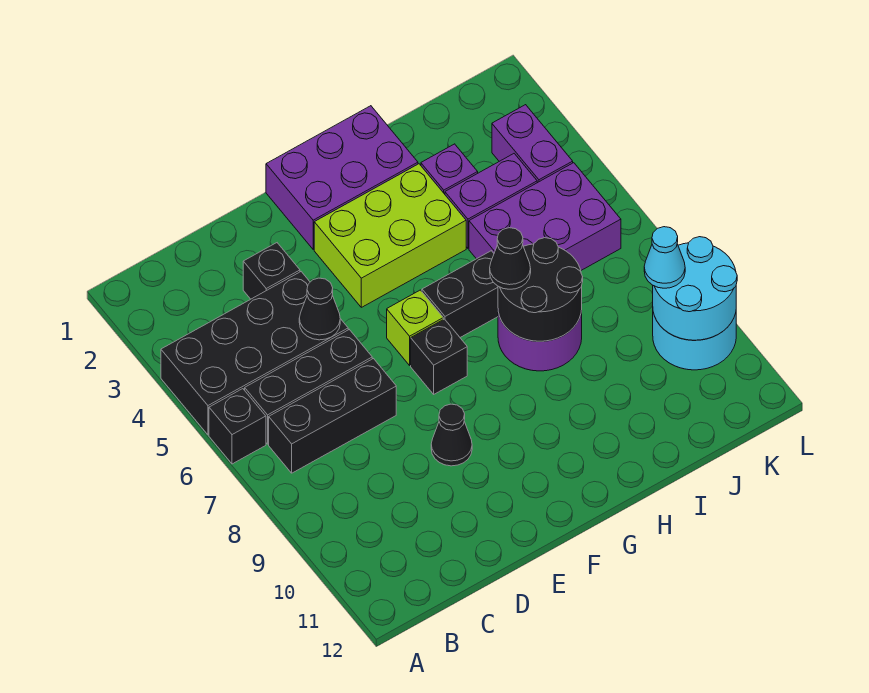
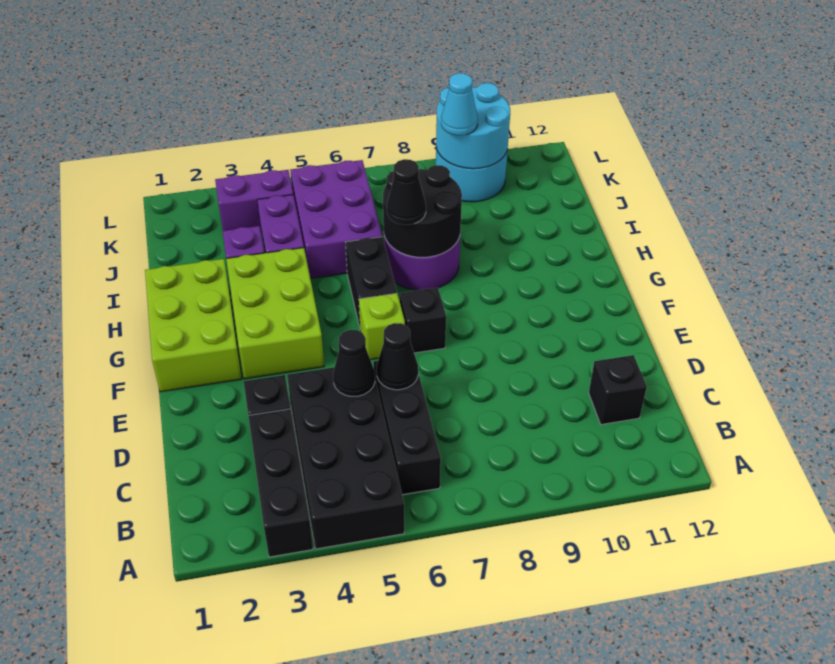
black brick A6 level 1 -> black brick C11 level 1
black brick B7:D7 level 1 -> black brick A3:C3 level 1
black cone E9 level 1 -> black cone D6 level 2
purple brick F1:H2 level 1 -> lime brick F1:H2 level 1

